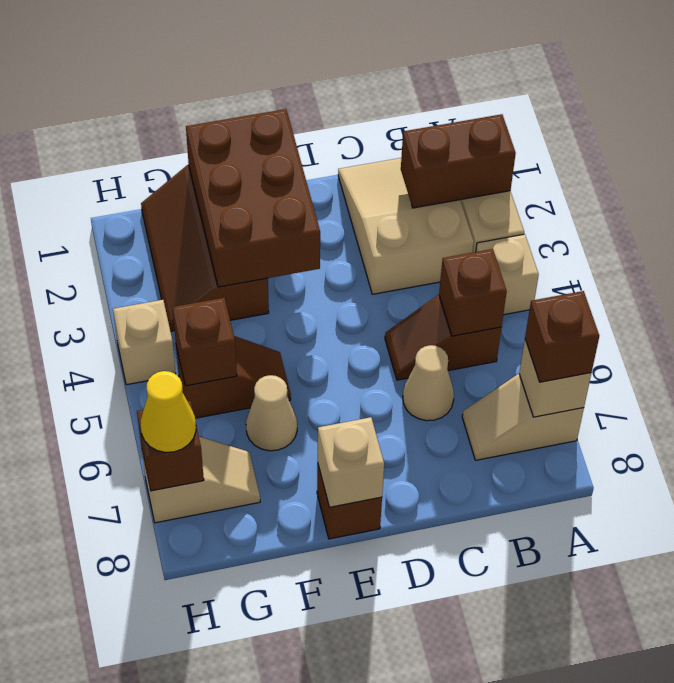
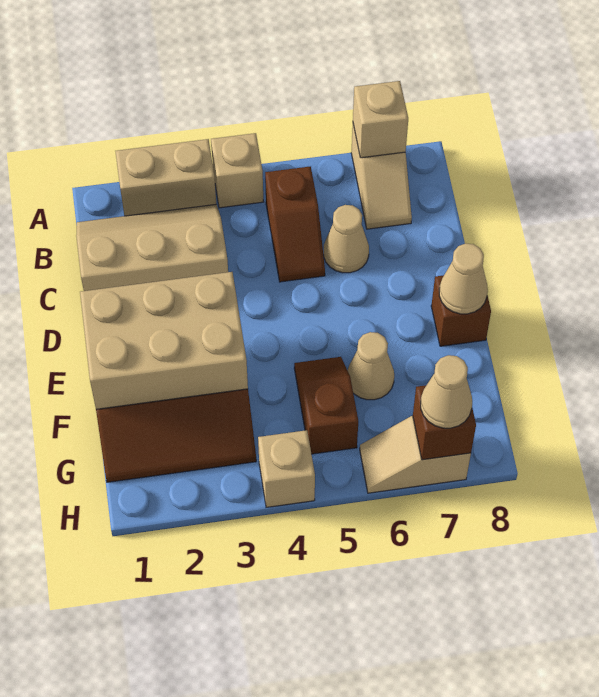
brown brick A2:B2 level 2 -> none
brown brick A7 level 3 -> none
tan slope B1:C3 level 1 top 3 -> tan slope B1:C3 level 1 top C
brown brick B5 level 2 -> none
brown brick E1:F3 level 2 -> tan brick E1:F3 level 2
tan brick E8 level 2 -> tan cone E8 level 2
brown brick G5 level 2 -> none
tan slope G7:H7 level 1 top H -> tan slope H6:H7 level 1 top 7
yellow cone H7 level 3 -> tan cone H7 level 3

